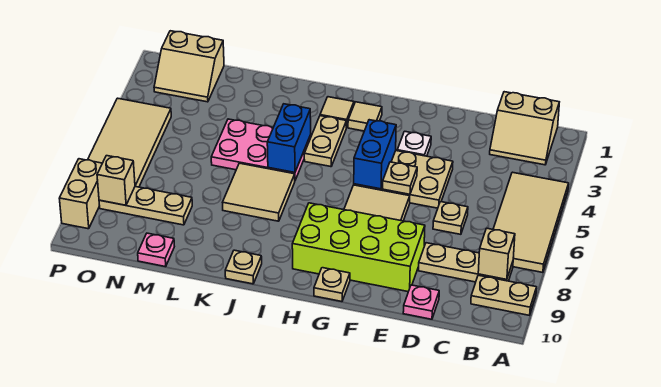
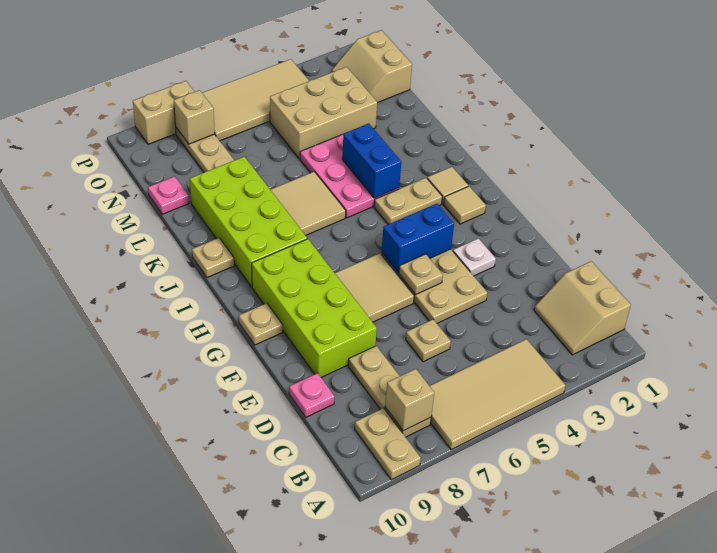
none -> lime brick I8:L9 level 1
blue brick J4:J5 level 2 -> blue brick J4:K4 level 2
none -> tan brick M3:N5 level 1

